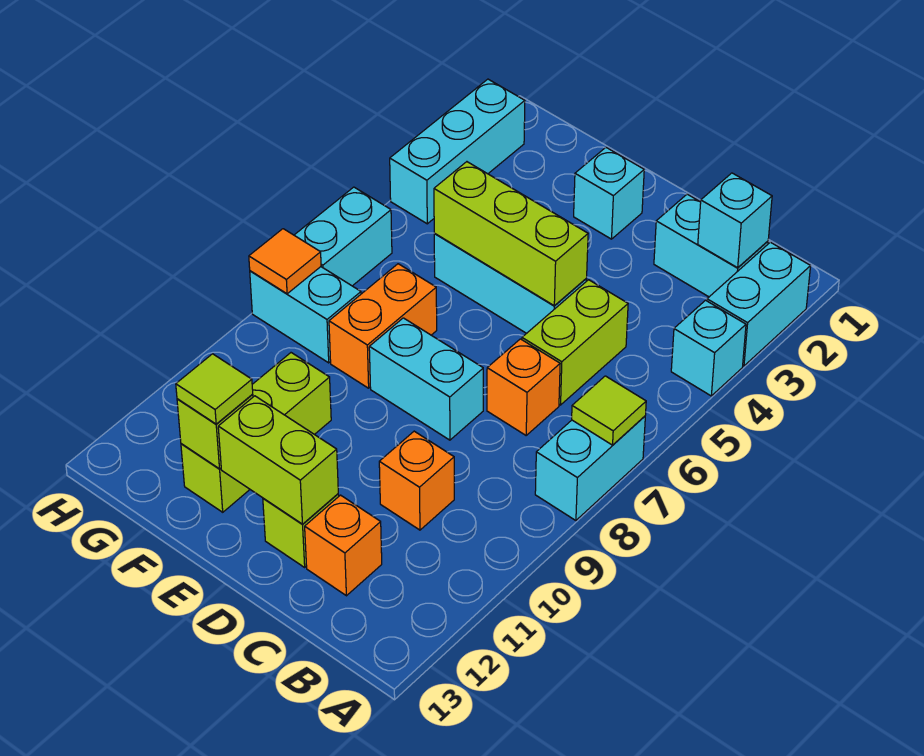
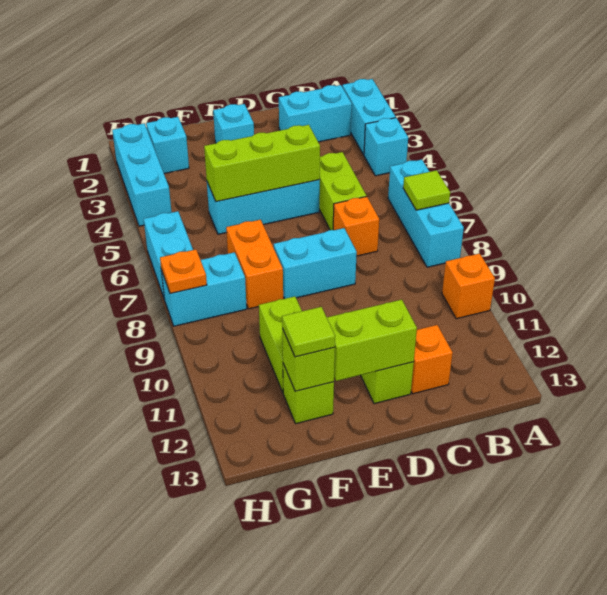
cyan brick A7:A8 level 1 -> cyan brick A6:A8 level 1
cyan brick B2 level 2 -> cyan brick G2 level 1
orange brick C10 level 1 -> orange brick A10 level 1
orange tile H8 level 2 -> orange plate H8 level 2

